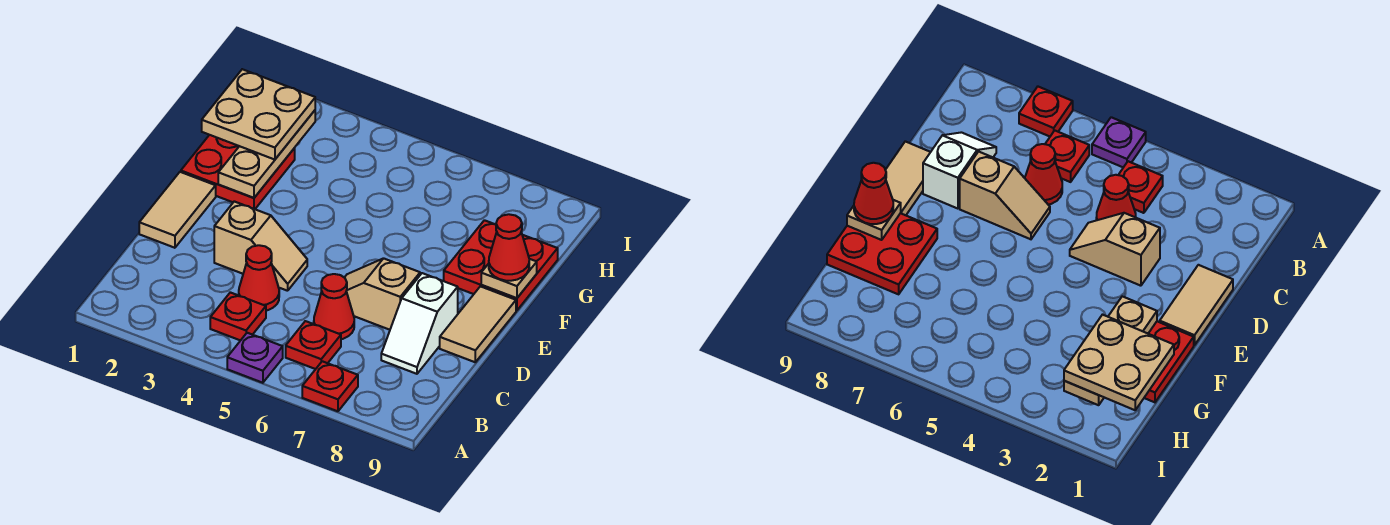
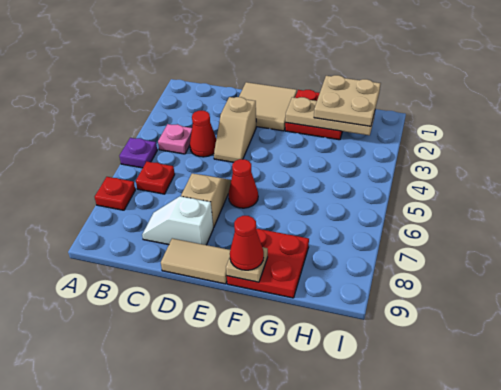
red plate B4 level 1 -> pink plate B4 level 1
red cone C6 level 1 -> red cone E6 level 1
tan tile D1:E1 level 1 -> tan tile D1:E2 level 1

